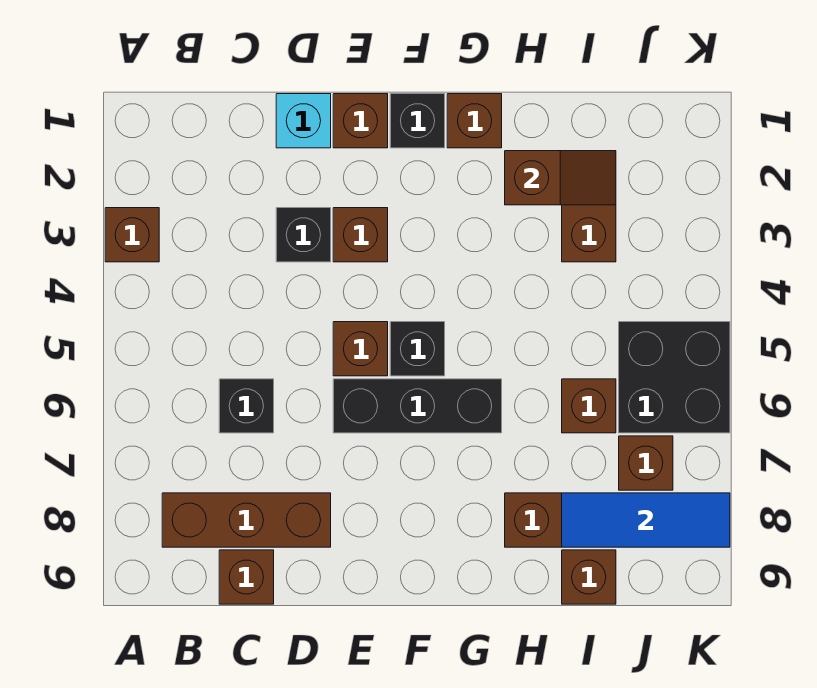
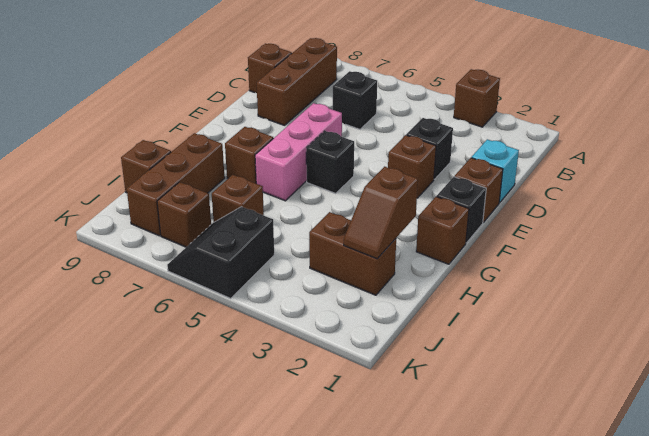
brown brick E5 level 1 -> brown brick G7 level 1
black brick E6:G6 level 1 -> pink brick E6:G6 level 1
blue tile I8:K8 level 2 -> none
black brick J5:K6 level 1 -> black slope J5:K6 level 1 top 5

